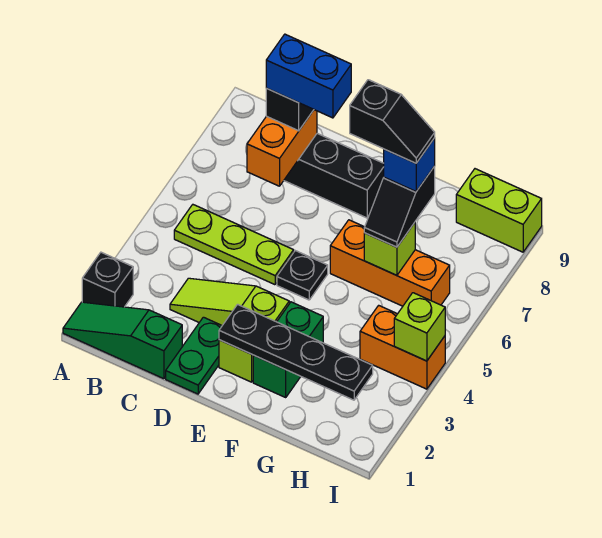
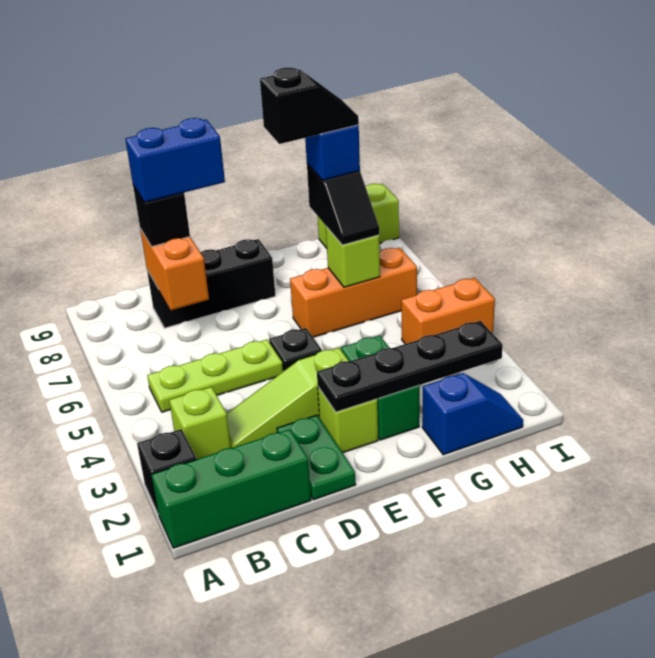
green slope A1:C1 level 1 top C -> green brick A1:C1 level 1
none -> blue slope G1:H1 level 1 top G
lime brick I4 level 2 -> lime brick B3 level 1

